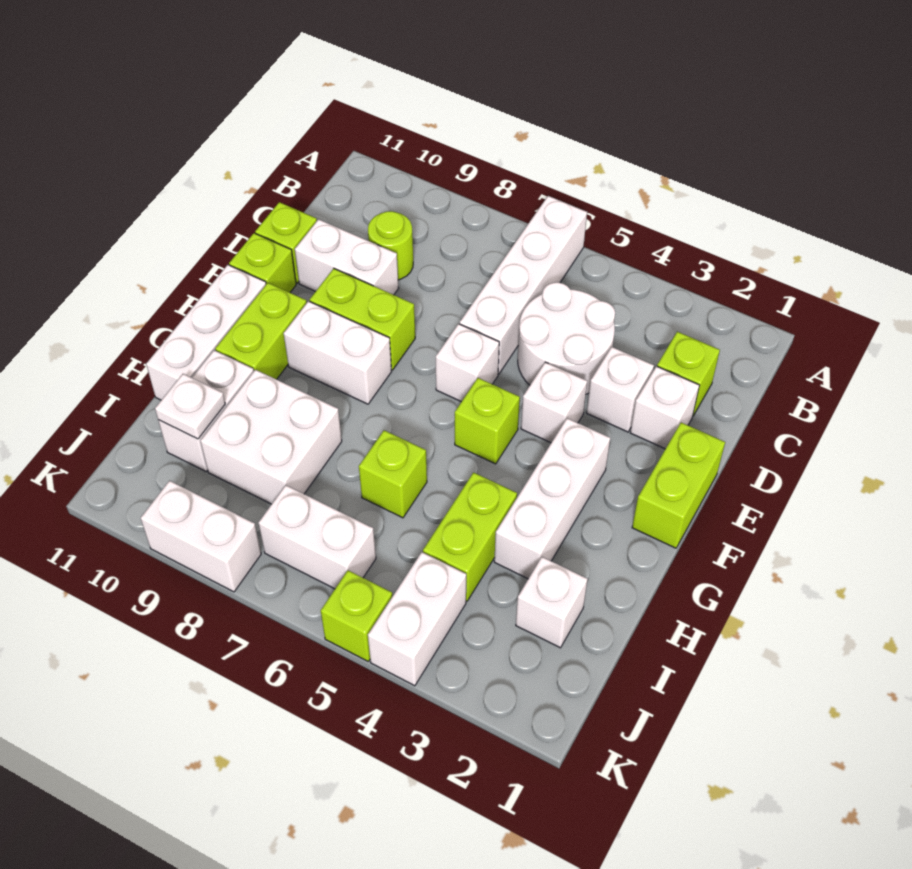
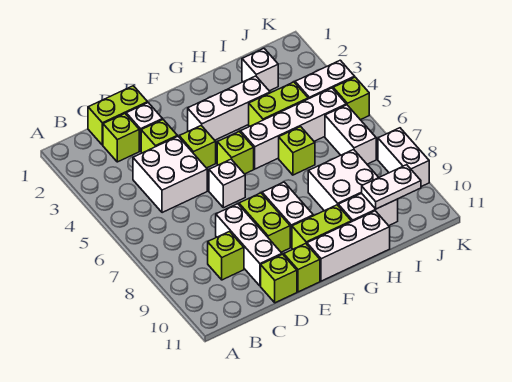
white brick A6:D6 level 1 -> white brick G5:J5 level 1
white round brick C4:D5 level 1 -> white brick C4:D5 level 1
lime round brick C9 level 1 -> lime brick C9 level 1
white brick D3 level 1 -> lime brick D3 level 1
white brick D9:D10 level 1 -> white brick D8:D10 level 1
lime brick E1:F1 level 1 -> lime brick C1:D1 level 1
white brick E4 level 1 -> lime brick E4 level 1
white plate I10 level 2 -> white plate I10:J10 level 2

